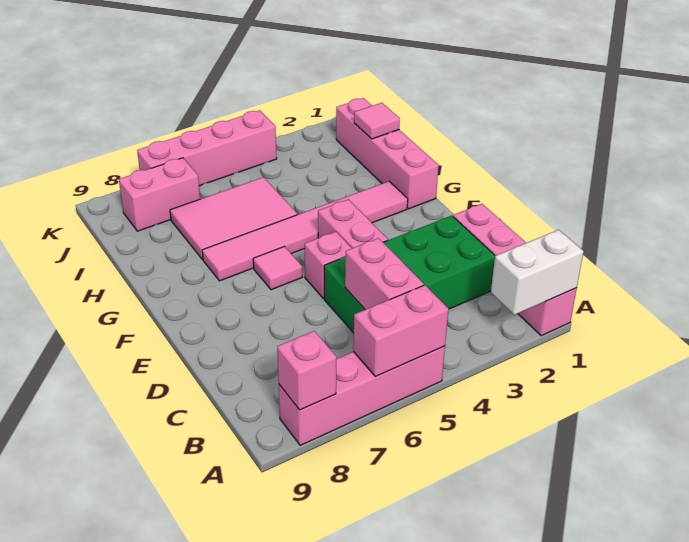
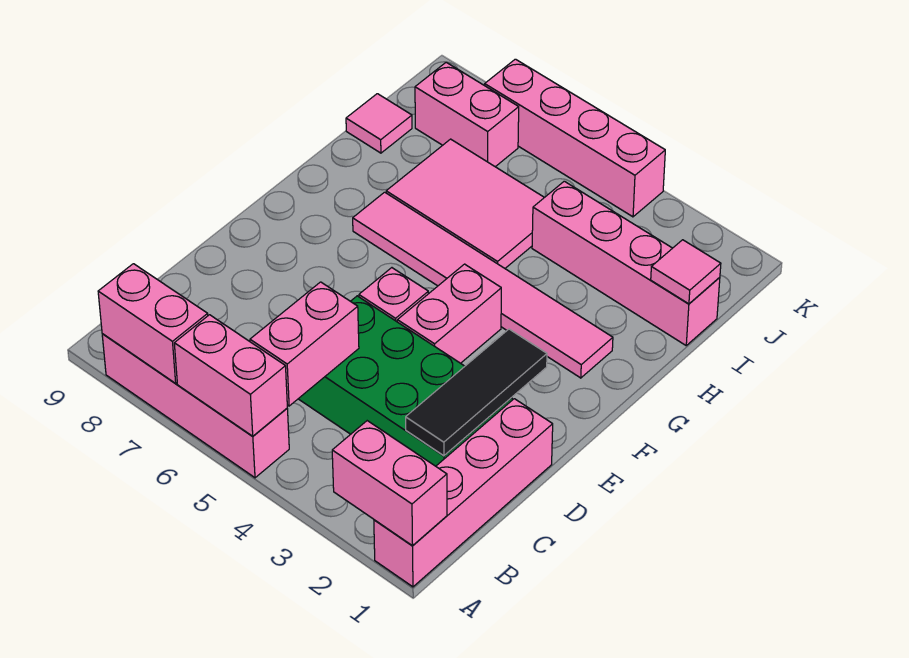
white brick A1:A2 level 2 -> pink brick A1:A2 level 2
pink brick A8 level 2 -> pink brick A7:A8 level 2
none -> black tile C2:E2 level 2
pink tile F6 level 1 -> pink tile I9 level 1
pink brick G1:J1 level 1 -> pink brick I1:I4 level 1

